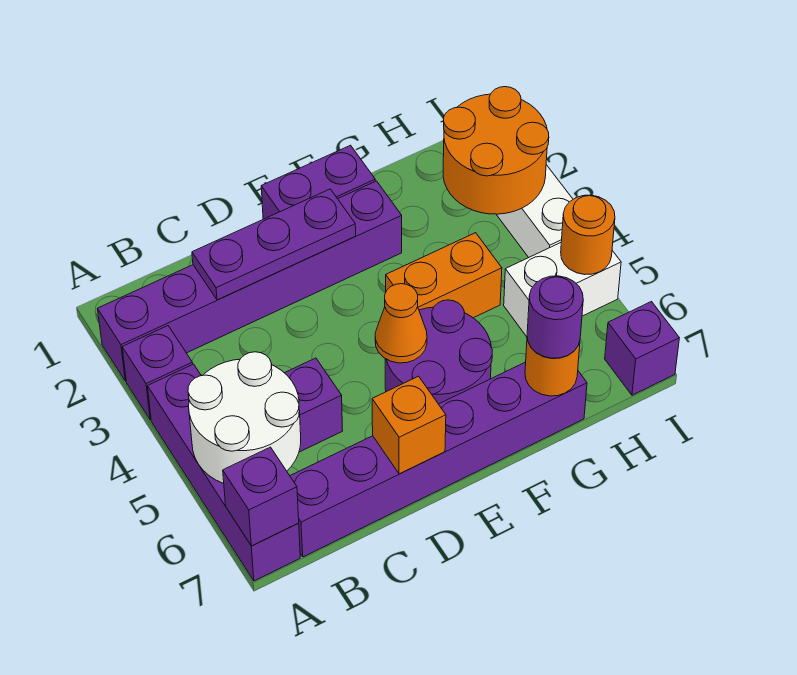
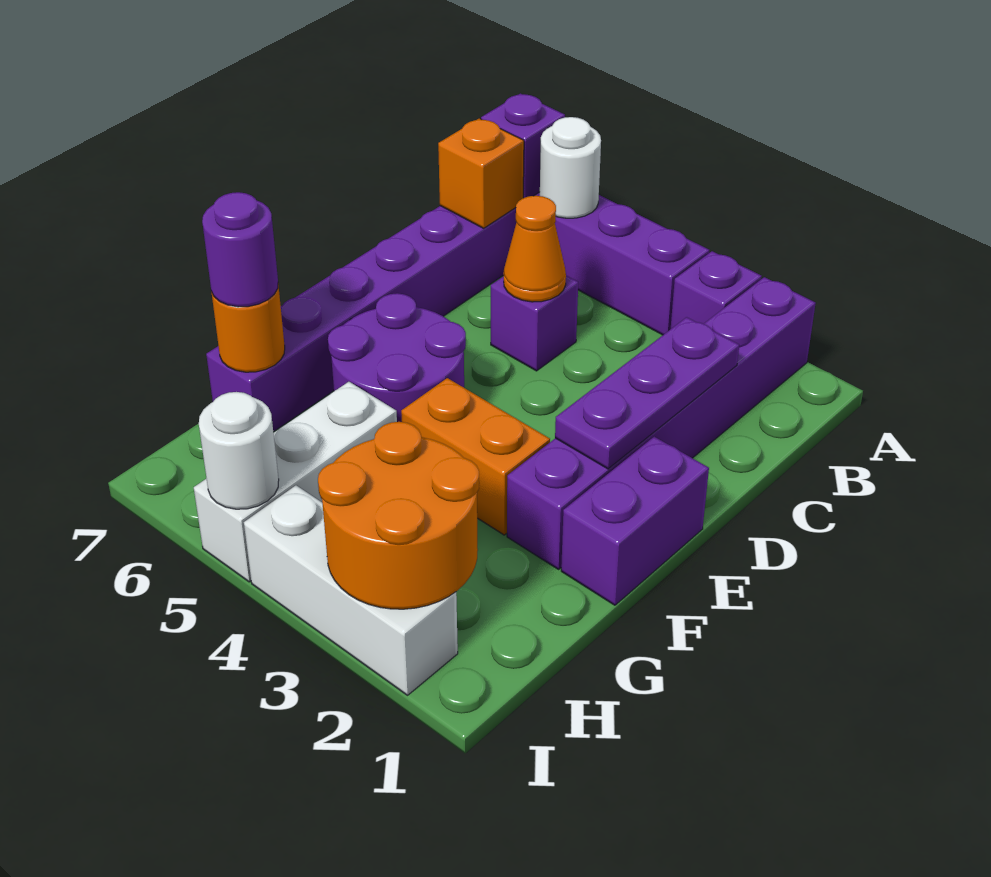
white round brick A5:B6 level 2 -> white round brick A6 level 2
orange brick D7 level 2 -> orange brick B7 level 2
orange cone E5 level 2 -> orange cone C5 level 2
orange brick F4:G4 level 1 -> orange brick F3:F4 level 1
white brick H5:I5 level 1 -> white brick G5:I5 level 1
orange round brick I5 level 2 -> white round brick I5 level 2
purple brick I7 level 1 -> none

